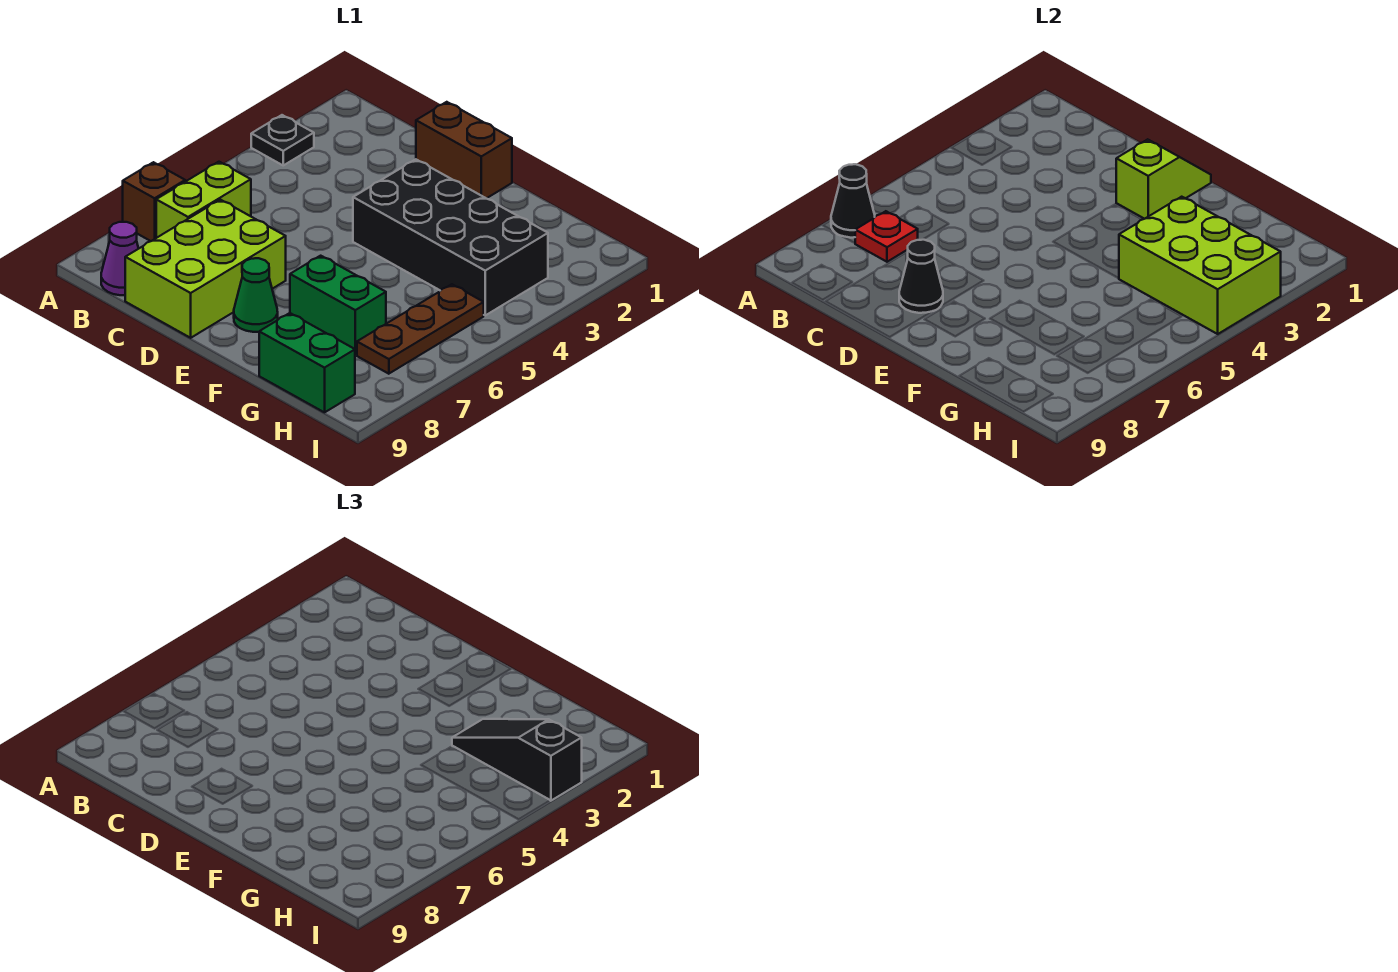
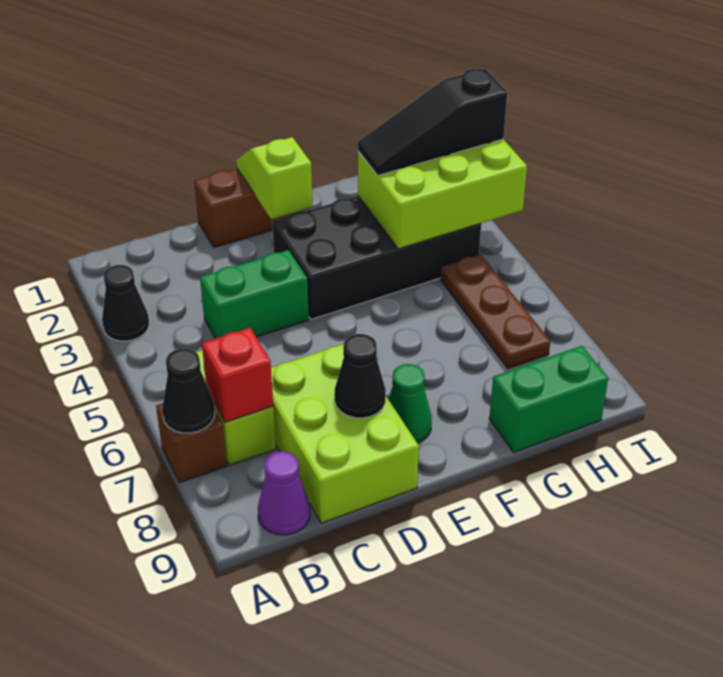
black plate A3 level 1 -> black cone A3 level 1
red plate B7 level 2 -> red brick B7 level 2
green brick F7:G7 level 1 -> green brick C4:D4 level 1

